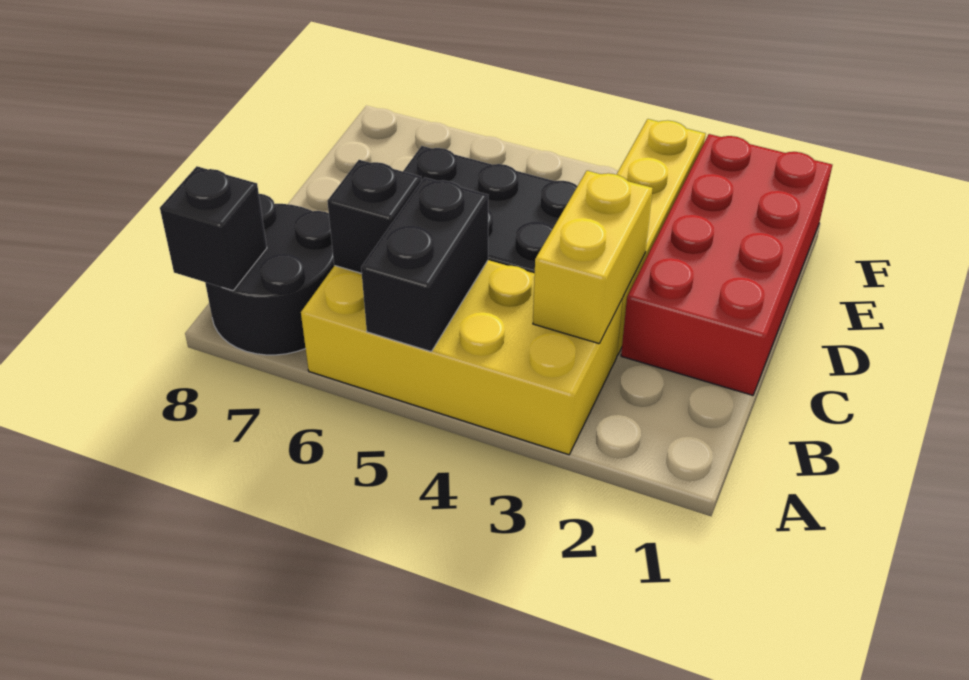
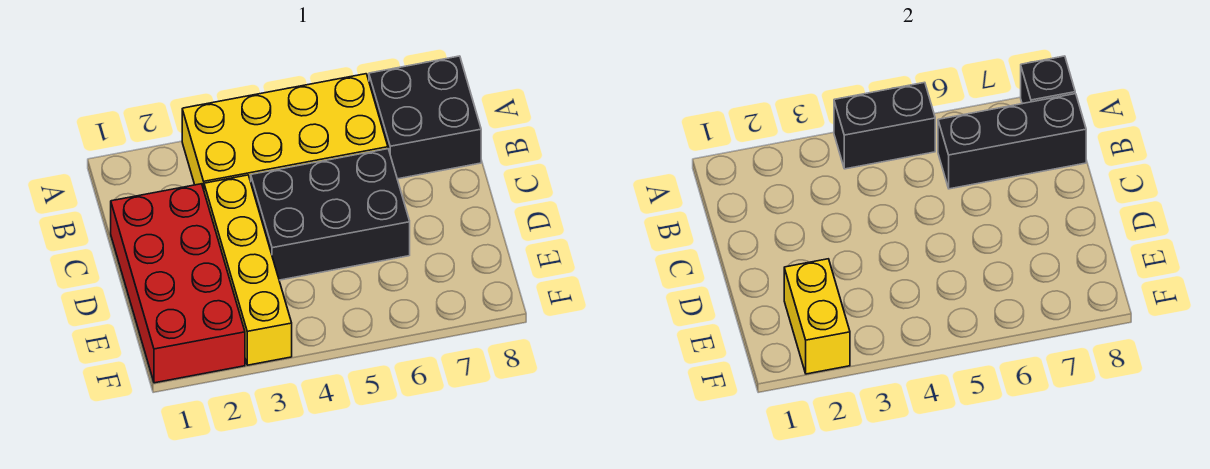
black brick A5:B5 level 2 -> black brick A4:A5 level 2
black round brick A7:B8 level 1 -> black brick A7:B8 level 1
yellow brick B3:C3 level 2 -> yellow brick E2:F2 level 2
black brick B6 level 2 -> black brick B6:B8 level 2

